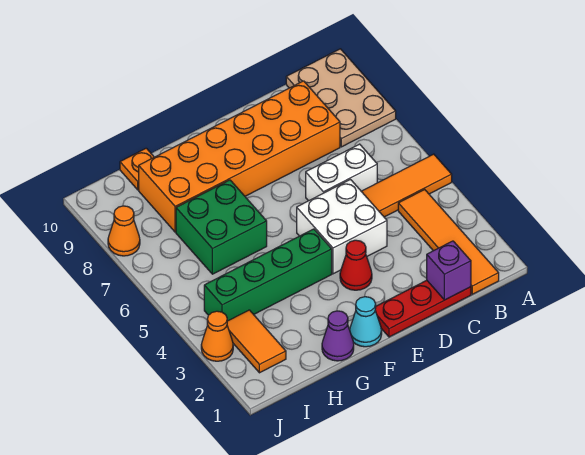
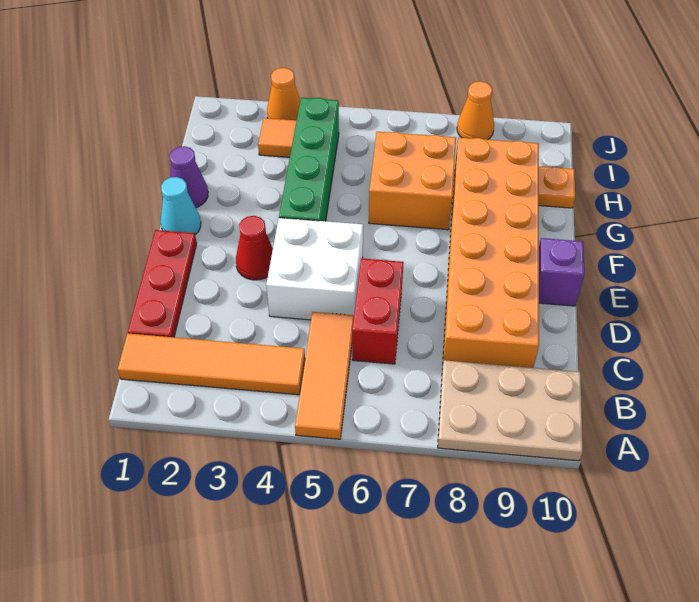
purple brick C1 level 2 -> purple brick E10 level 1
white brick C6:D6 level 1 -> red brick C6:D6 level 1
green brick G6:H7 level 1 -> orange brick G6:H7 level 1
orange tile I2:I3 level 1 -> orange tile I3 level 1

